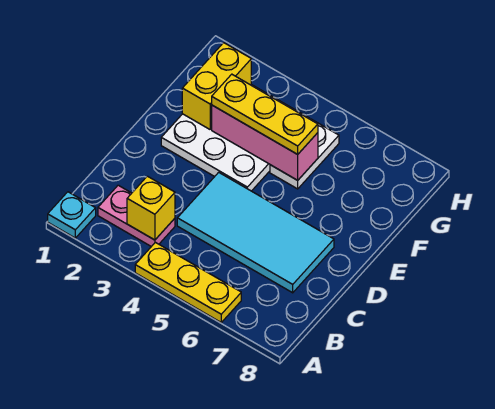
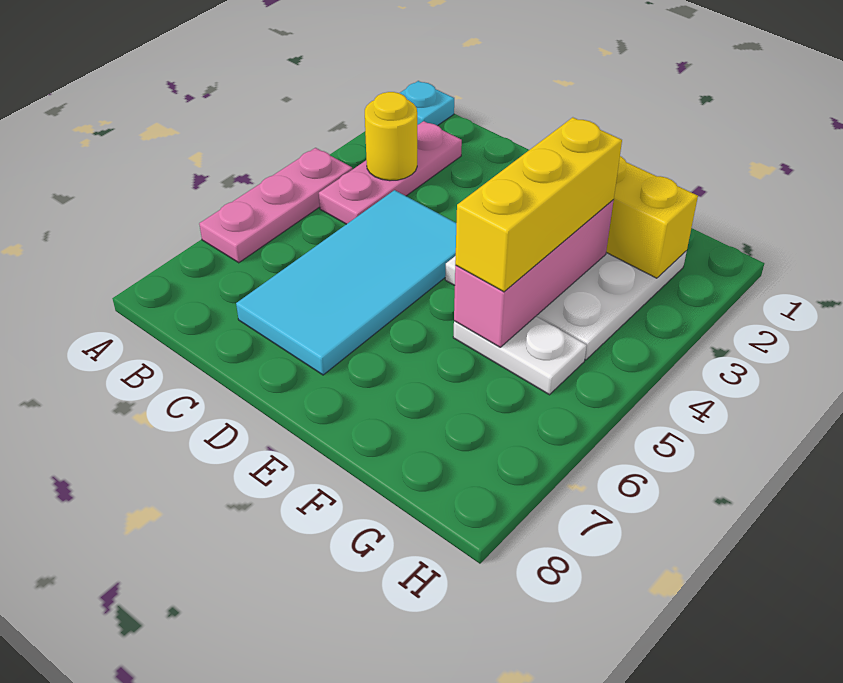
yellow plate A4:A6 level 1 -> pink plate A4:A6 level 1
pink plate B2:B3 level 1 -> pink plate B2:B4 level 1
yellow brick B3 level 2 -> yellow round brick B3 level 2
yellow plate F3:F5 level 3 -> yellow brick F3:F5 level 3

